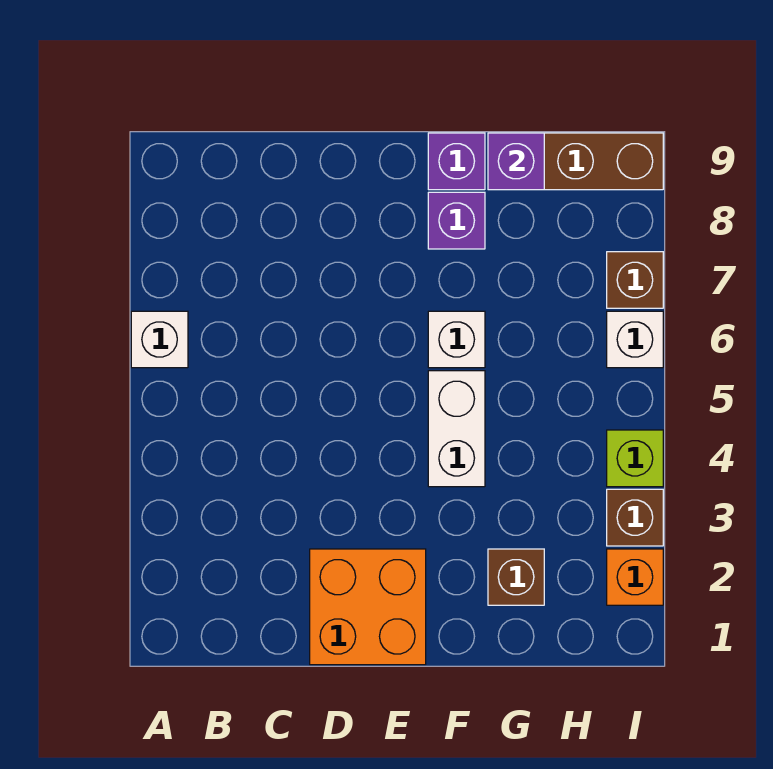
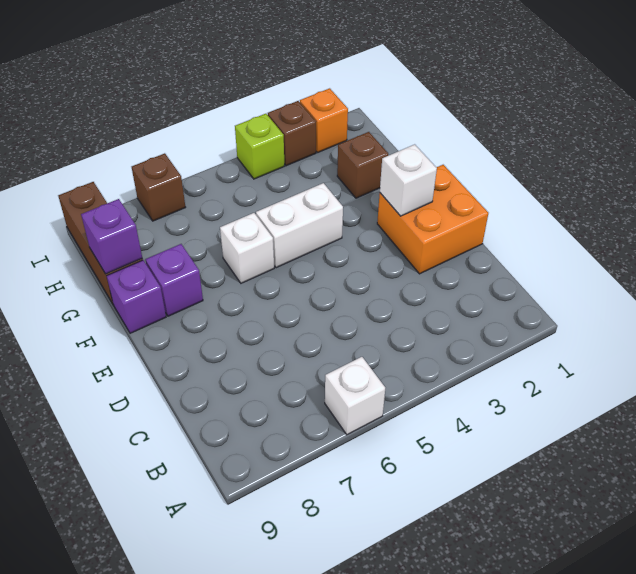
white brick I6 level 1 -> white brick E2 level 2

